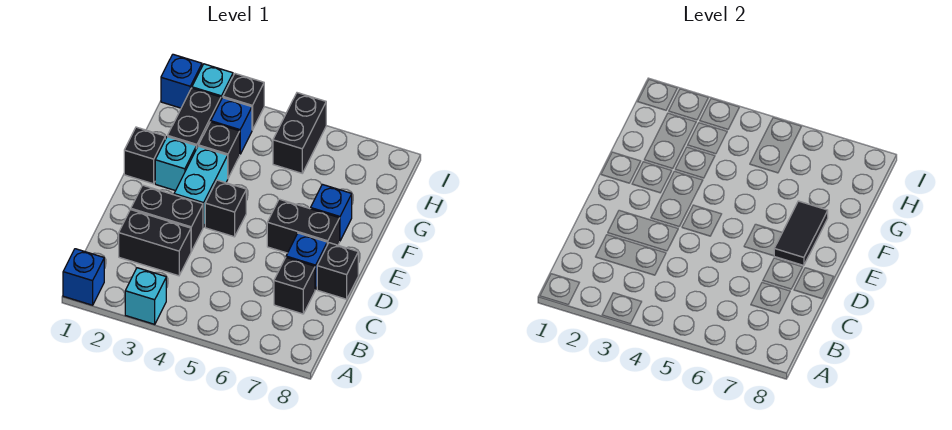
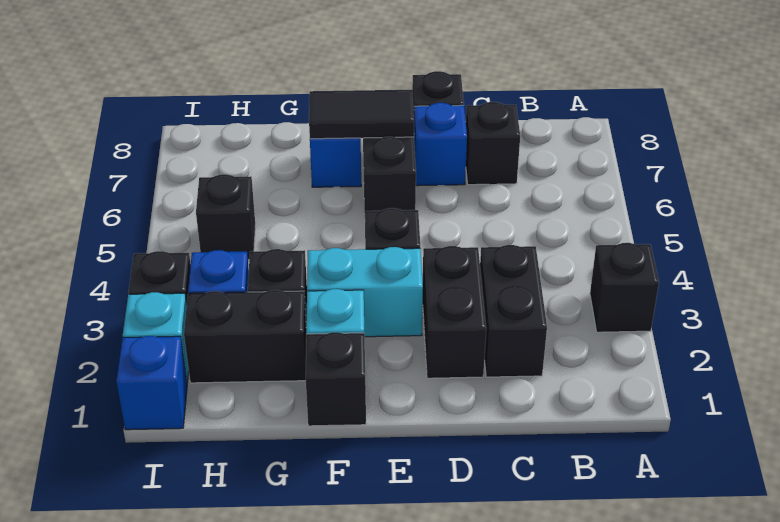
blue brick A1 level 1 -> none
cyan brick A3 level 1 -> black brick A3 level 1
black brick H5:I5 level 1 -> black brick H5 level 1

